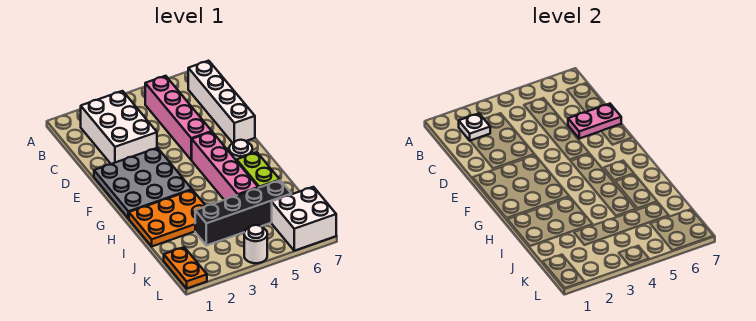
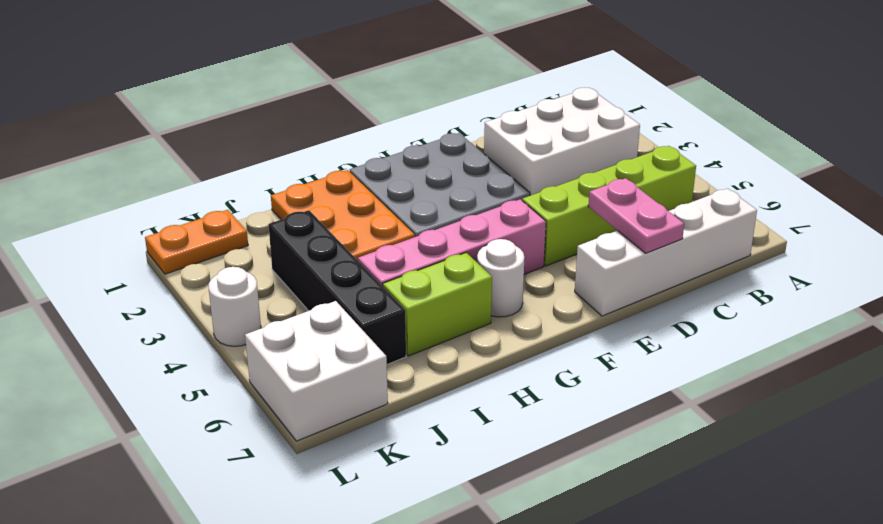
white plate B2 level 2 -> none
pink brick B5:E5 level 1 -> lime brick B5:E5 level 1

